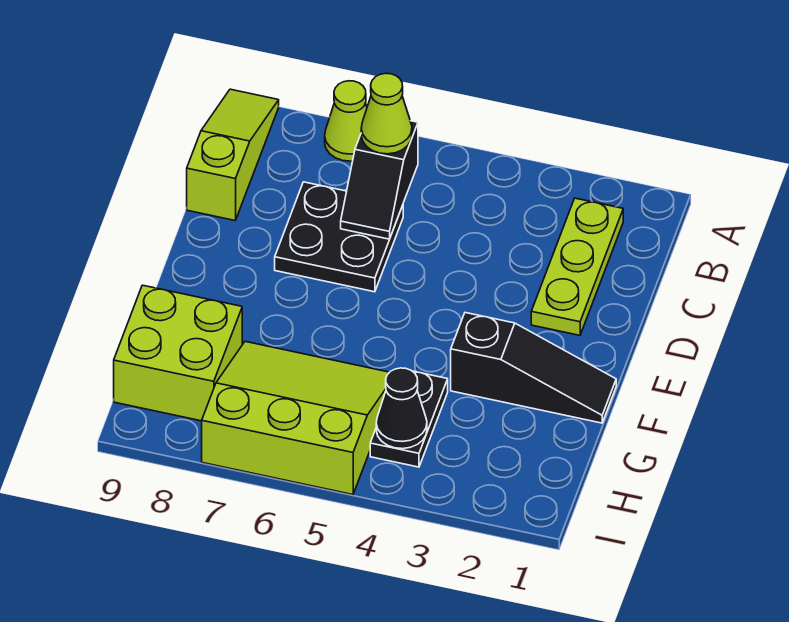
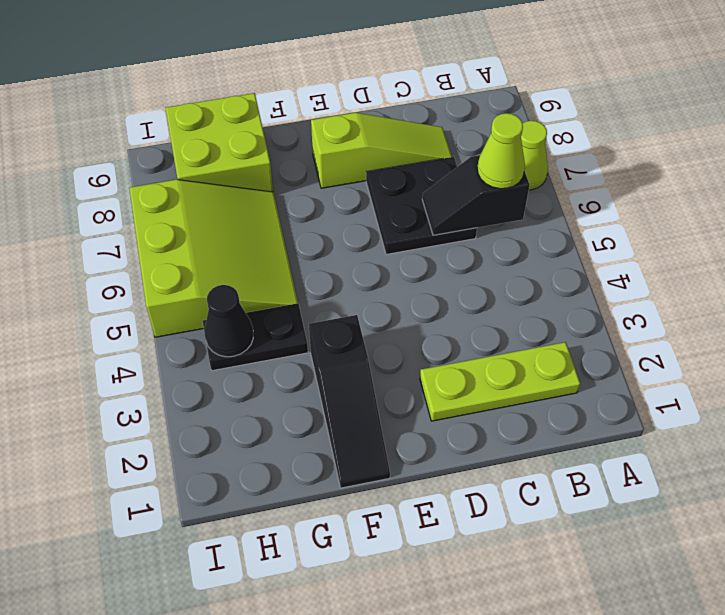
lime slope A9:C9 level 1 top C -> lime slope C8:E8 level 1 top E

